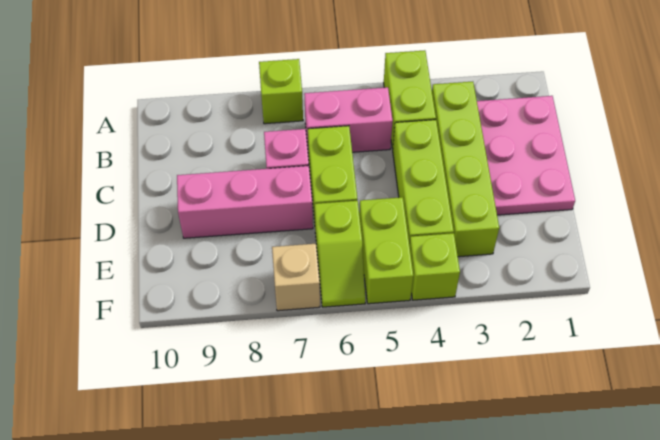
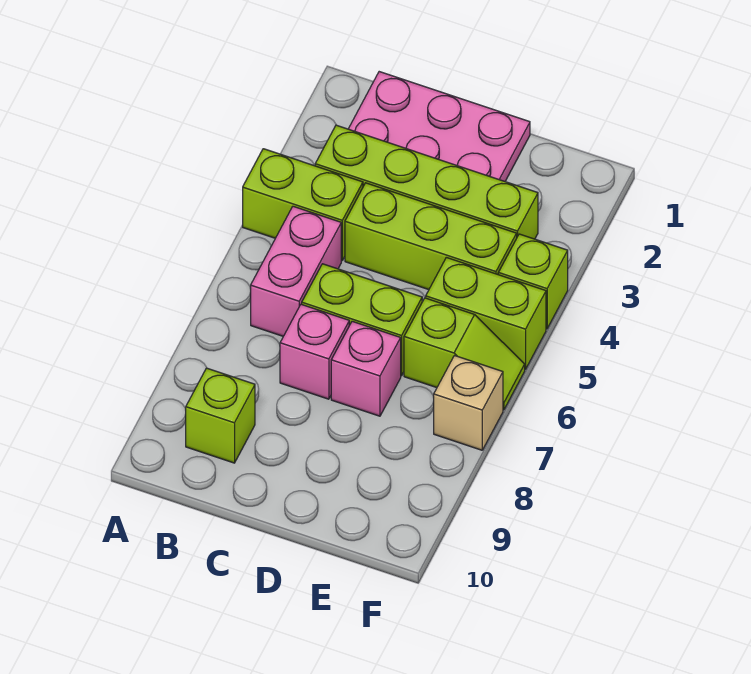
lime brick A7 level 1 -> lime brick B9 level 1
pink brick D7:D9 level 1 -> pink brick D7 level 1

